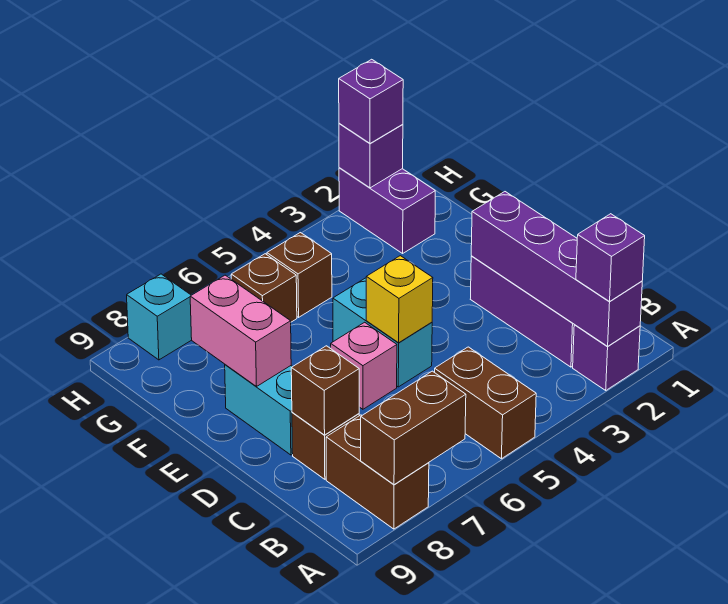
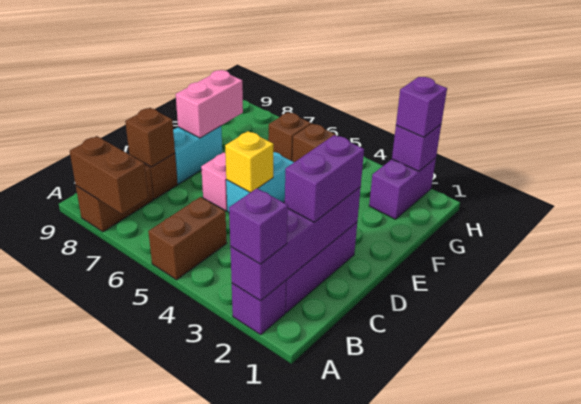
none -> purple brick C2:D2 level 3
cyan brick H8 level 1 -> none

